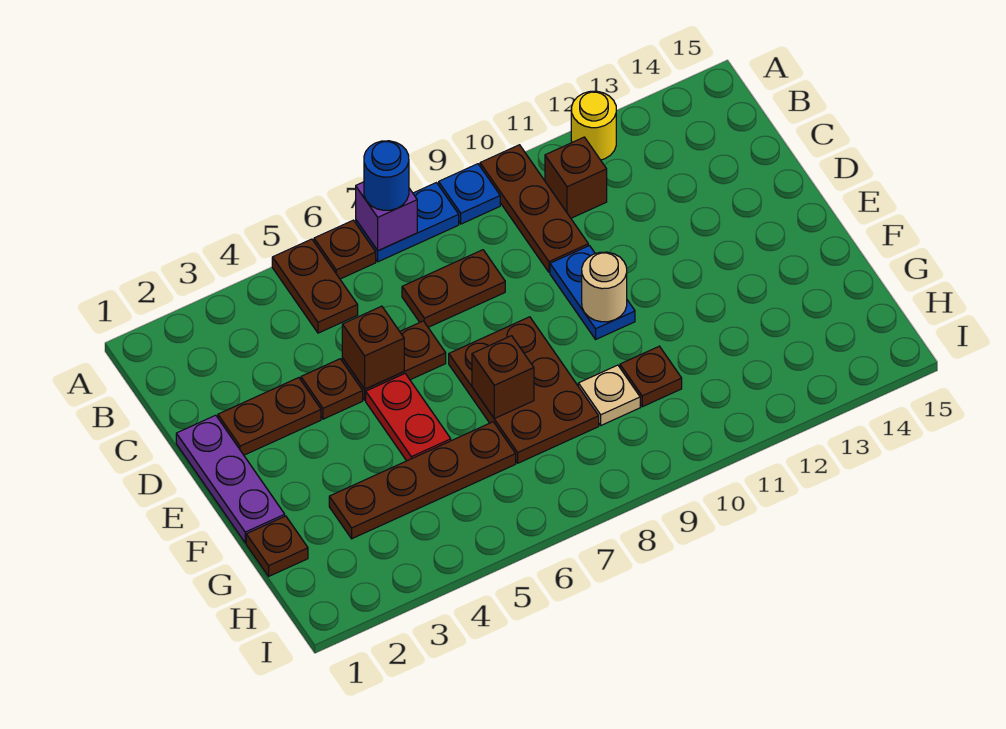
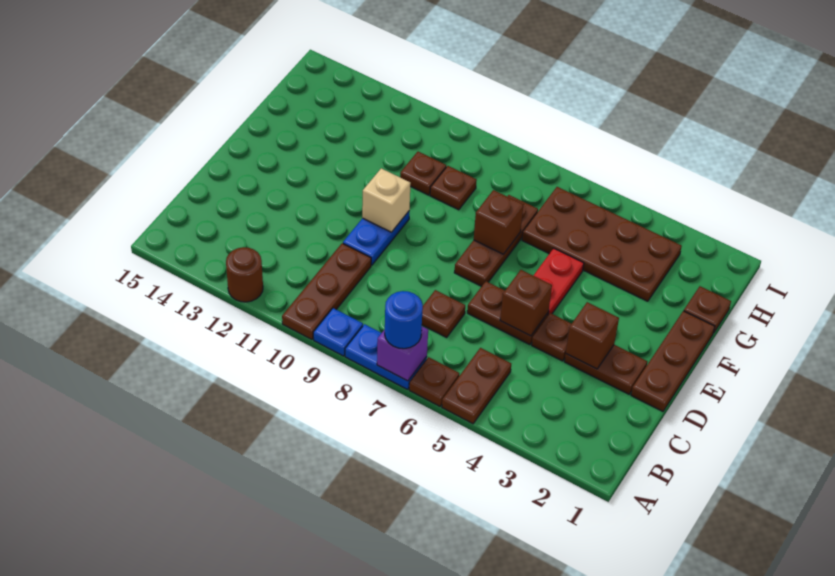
yellow round brick A12 level 1 -> brown round brick A12 level 1
brown brick B11 level 1 -> brown brick D3 level 2
brown plate C7:C8 level 1 -> brown plate C7 level 1
purple plate D1:F1 level 1 -> brown plate D1:F1 level 1
brown plate E7:G8 level 1 -> brown plate E7:G7 level 1
tan round brick E10 level 2 -> tan brick E10 level 2
brown plate G3:G6 level 1 -> brown plate G3:H6 level 1
tan plate G9 level 1 -> brown plate G9 level 1

